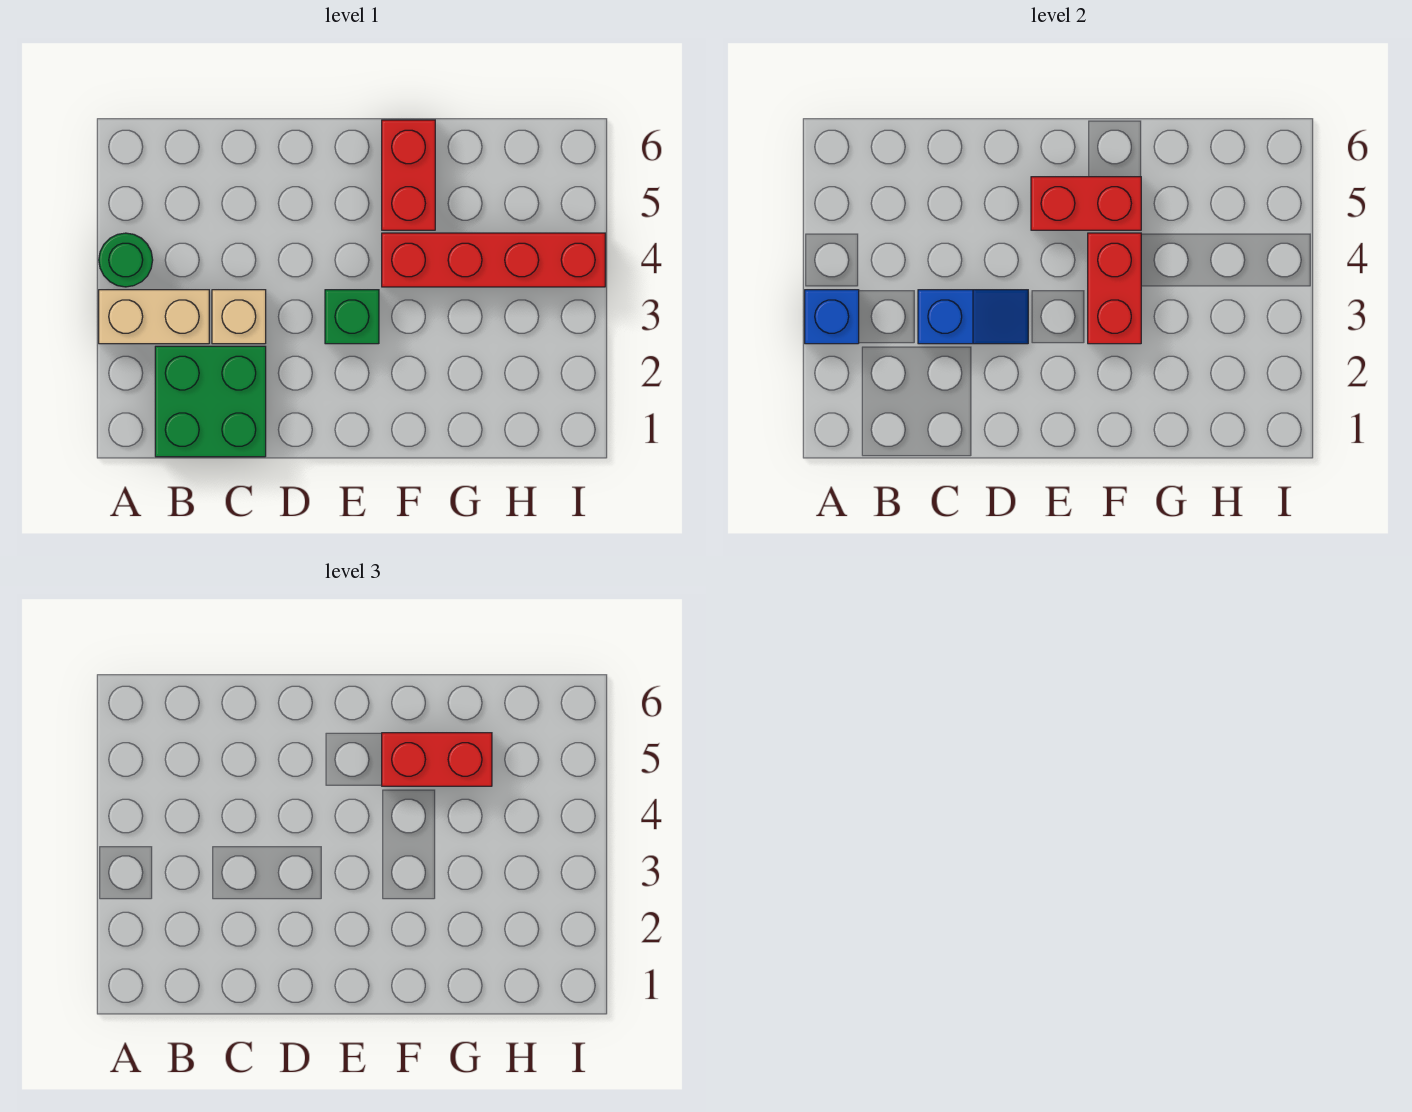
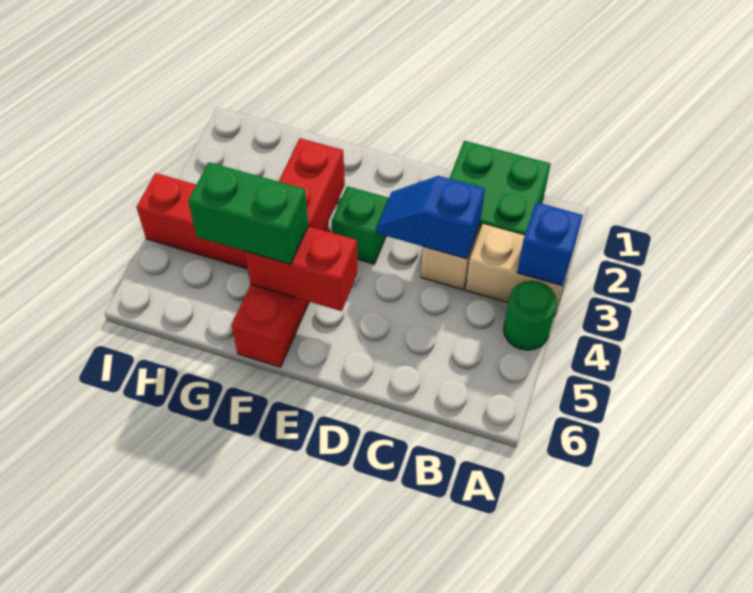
red brick F5:G5 level 3 -> green brick F5:G5 level 3

